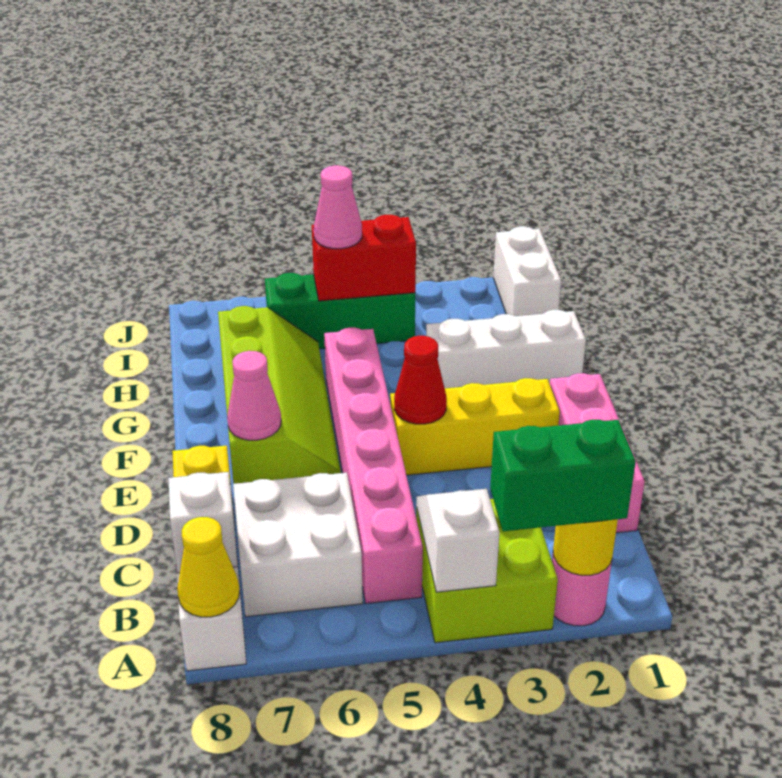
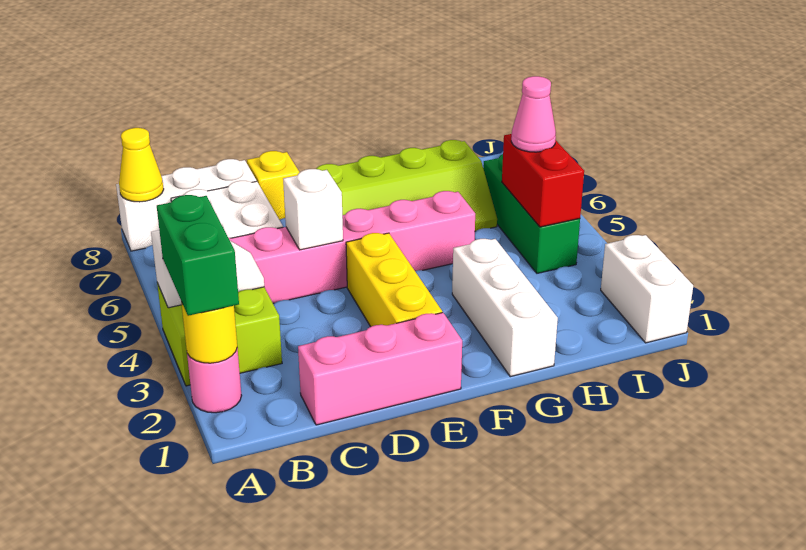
white brick B8 level 2 -> white brick D5 level 2
red cone E4 level 2 -> none
pink cone E7 level 2 -> none
white brick I1:J1 level 1 -> white brick J1:J2 level 1

